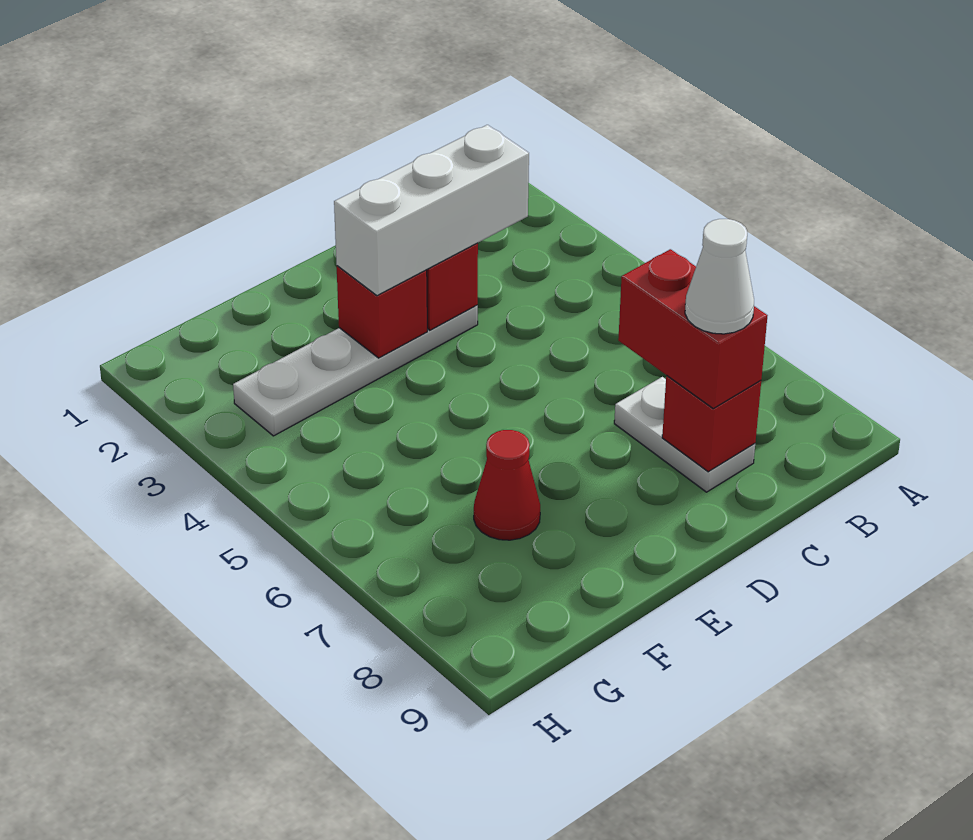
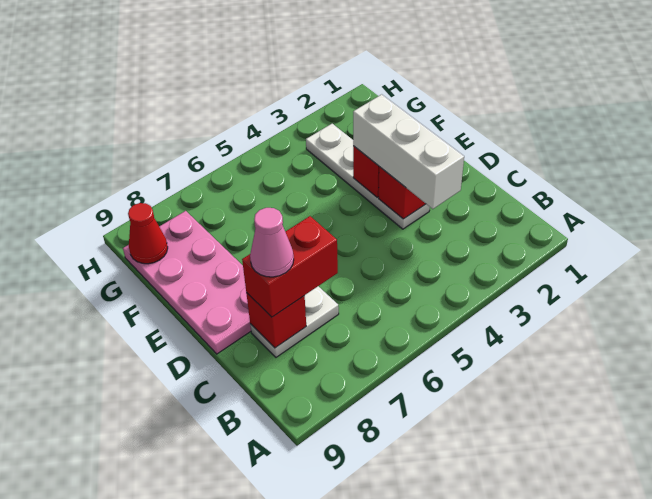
white cone C8 level 4 -> pink cone C8 level 4
none -> pink plate D8:G9 level 1
red cone F7 level 1 -> red cone G9 level 2

